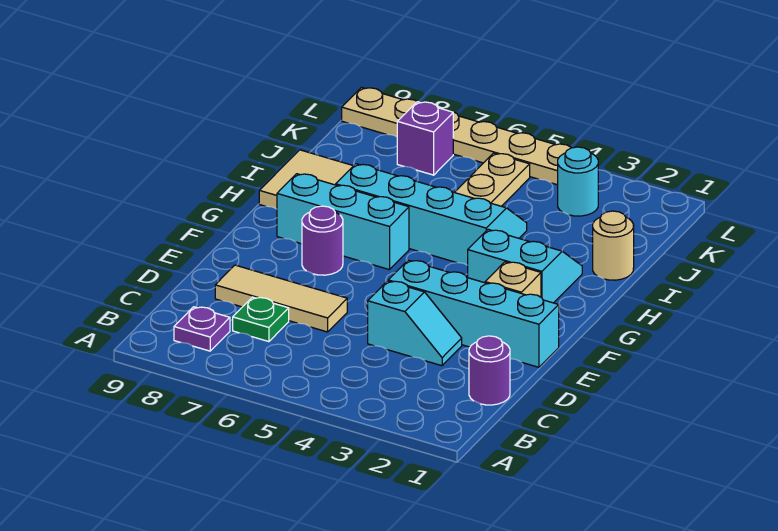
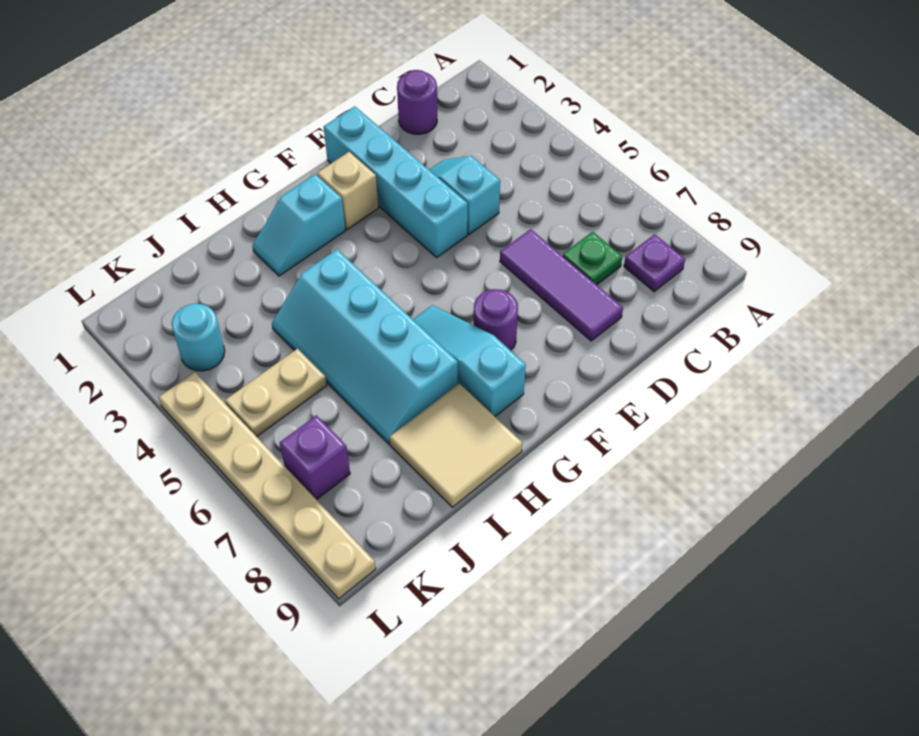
tan tile D6:D8 level 1 -> purple tile D6:D8 level 1
cyan slope G2:H3 level 1 top G -> cyan slope G2:H2 level 1 top G
cyan brick G6:G8 level 1 -> cyan slope G6:G8 level 1 top 8
tan round brick I1 level 1 -> none

